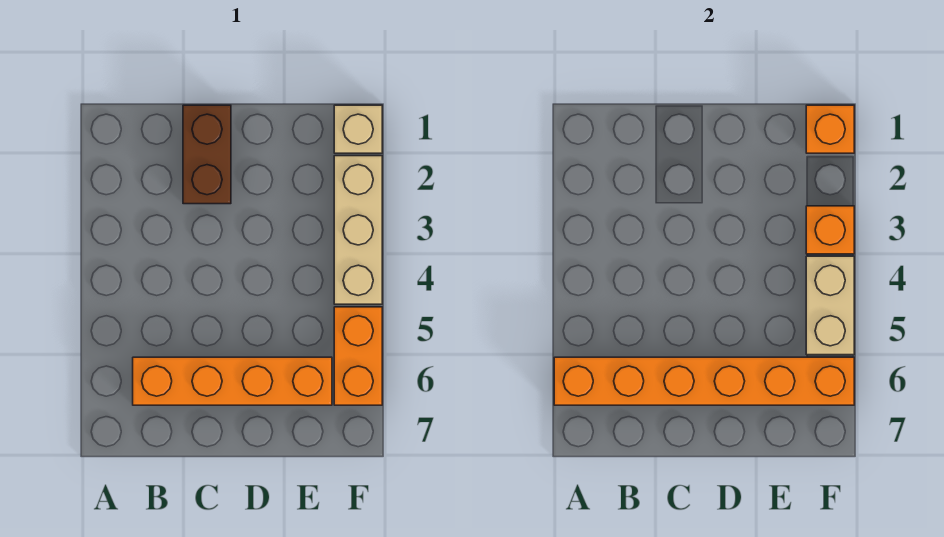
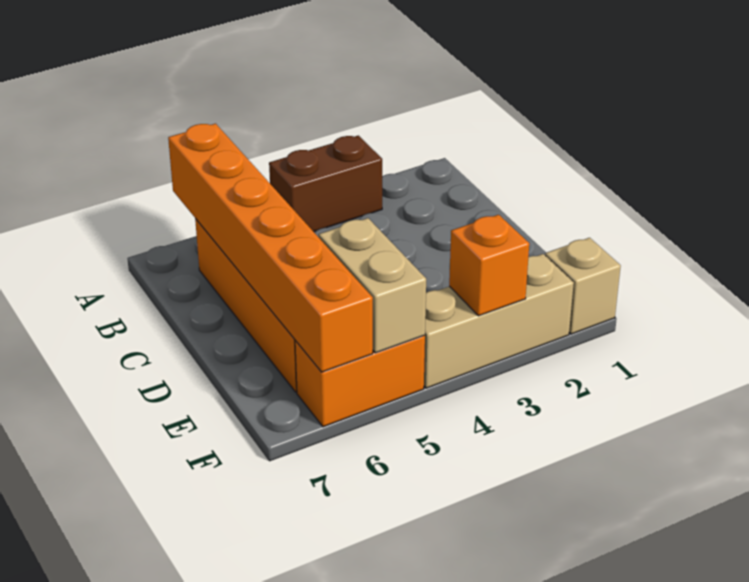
brown brick C1:C2 level 1 -> brown brick A3:A4 level 1
orange brick F1 level 2 -> none
tan brick F4:F5 level 2 -> tan brick E5:F5 level 2

